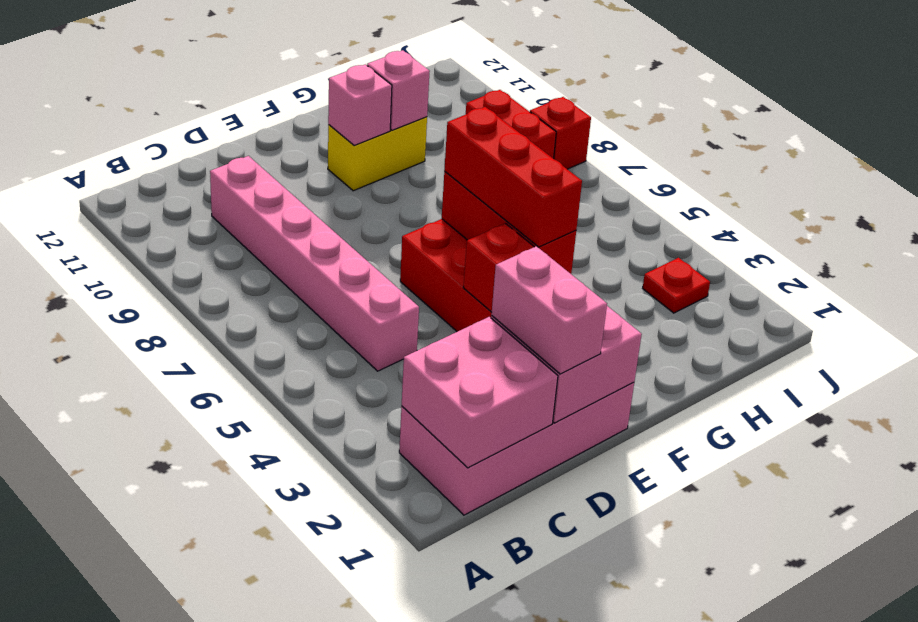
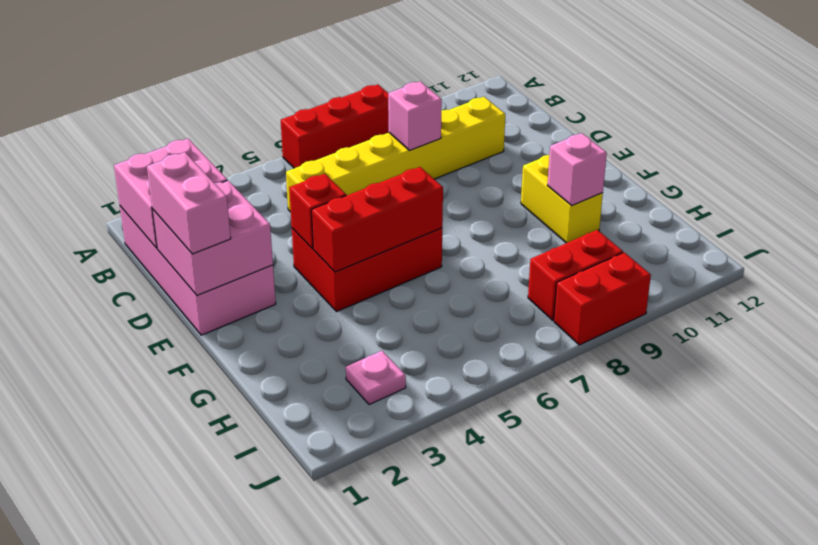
pink brick C5:C10 level 1 -> yellow brick C5:C10 level 1
pink brick D1:D2 level 3 -> pink brick D1:E1 level 3
red brick F4:F6 level 3 -> red brick A6:A8 level 1
pink brick F10 level 2 -> pink brick C8 level 2
red plate I3 level 1 -> pink plate I3 level 1
red brick J8 level 1 -> red brick J8:J9 level 1

